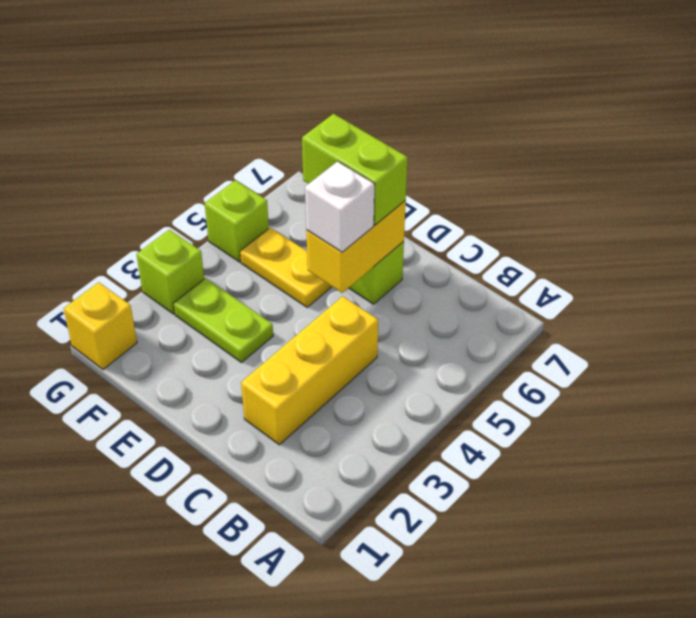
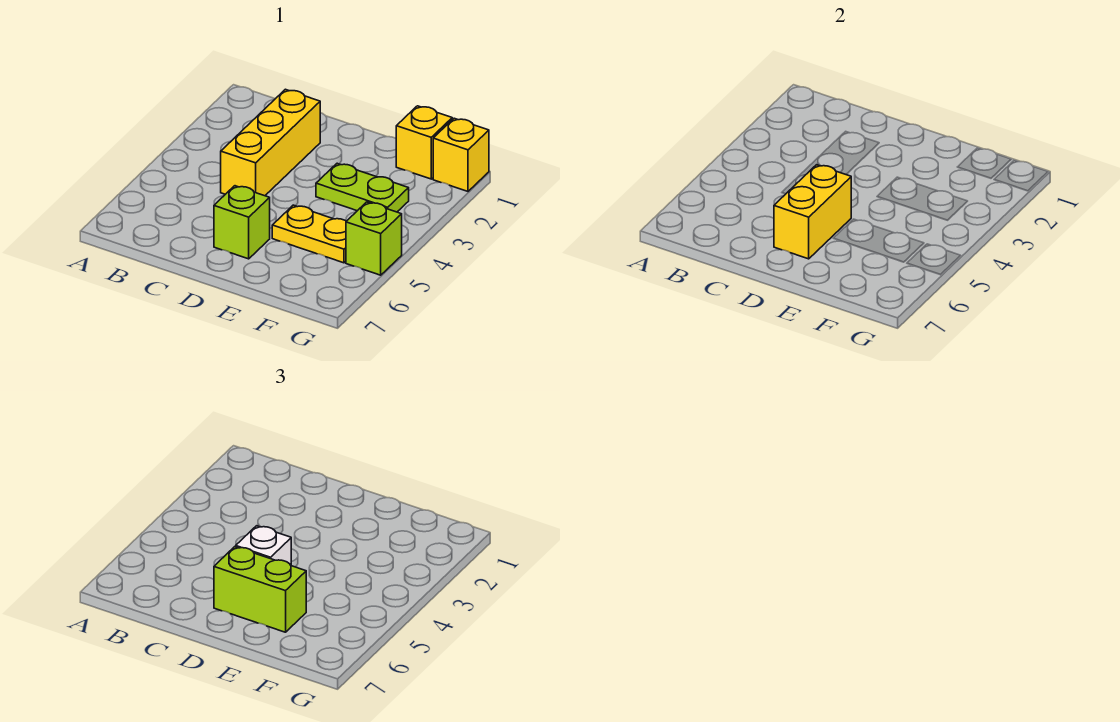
none -> yellow brick F1 level 1
lime brick G3 level 1 -> none

